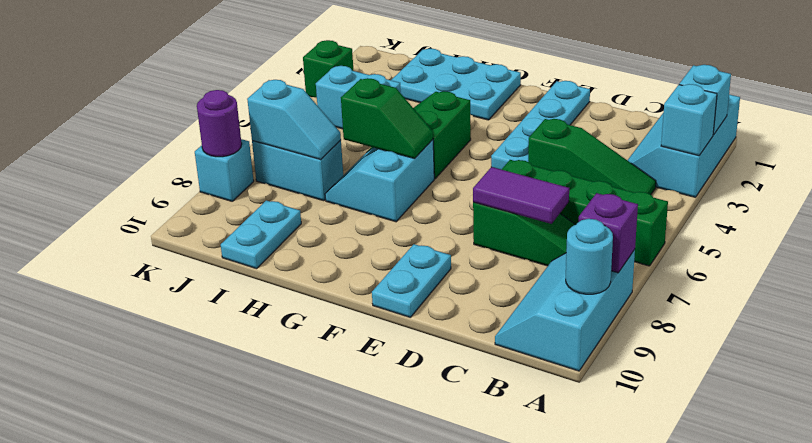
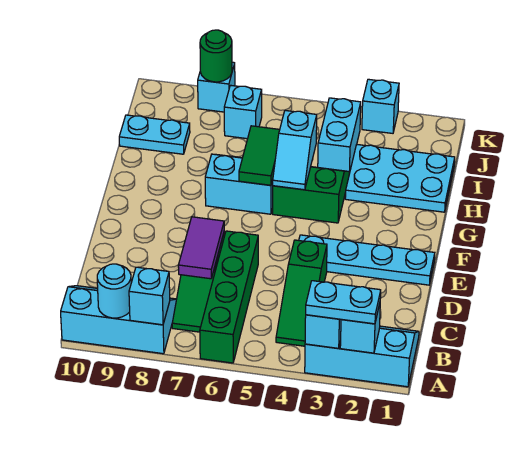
purple brick A8 level 2 -> cyan brick A8 level 2
cyan plate E9:E10 level 1 -> cyan plate A2:A3 level 3
cyan plate G1:I2 level 1 -> cyan plate H1:I3 level 1
green slope G6:H6 level 2 top H -> green tile G6:H6 level 2
cyan brick I7:J7 level 1 -> cyan brick J7 level 1
cyan slope I7:J7 level 2 top J -> cyan slope G5:H5 level 2 top H
green brick K3 level 1 -> cyan brick K3 level 1
purple round brick K8 level 2 -> green round brick K8 level 2

